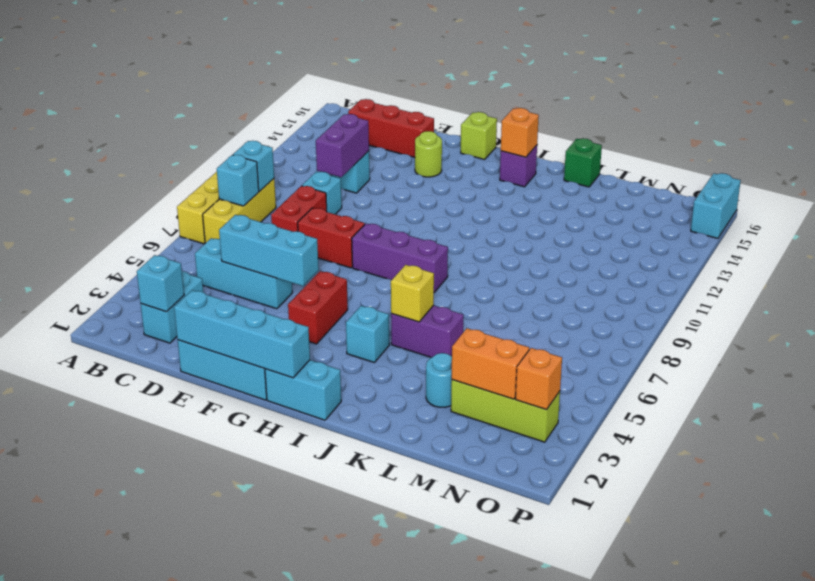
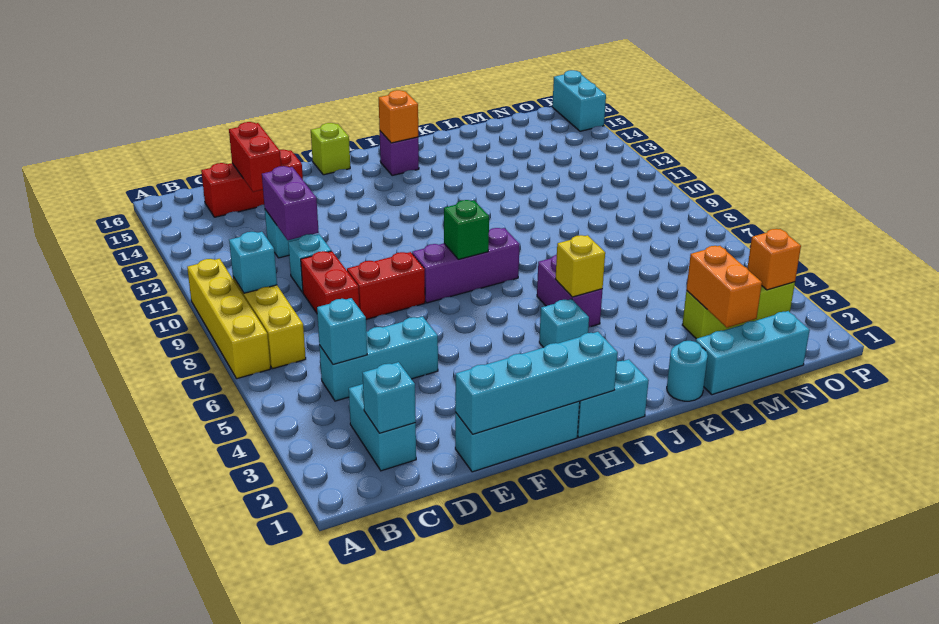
cyan brick B8 level 2 -> cyan brick C5 level 2
cyan brick D5:F5 level 2 -> cyan brick L1:N1 level 1
lime round brick F14 level 1 -> none
red brick G4:G5 level 1 -> red brick D14:D15 level 2
purple brick J5:K5 level 1 -> purple brick J5:J6 level 1
green brick K16 level 1 -> green brick H8 level 2
cyan round brick L3 level 1 -> cyan round brick K1 level 1
orange brick M3:N3 level 2 -> orange brick M2:M3 level 2

